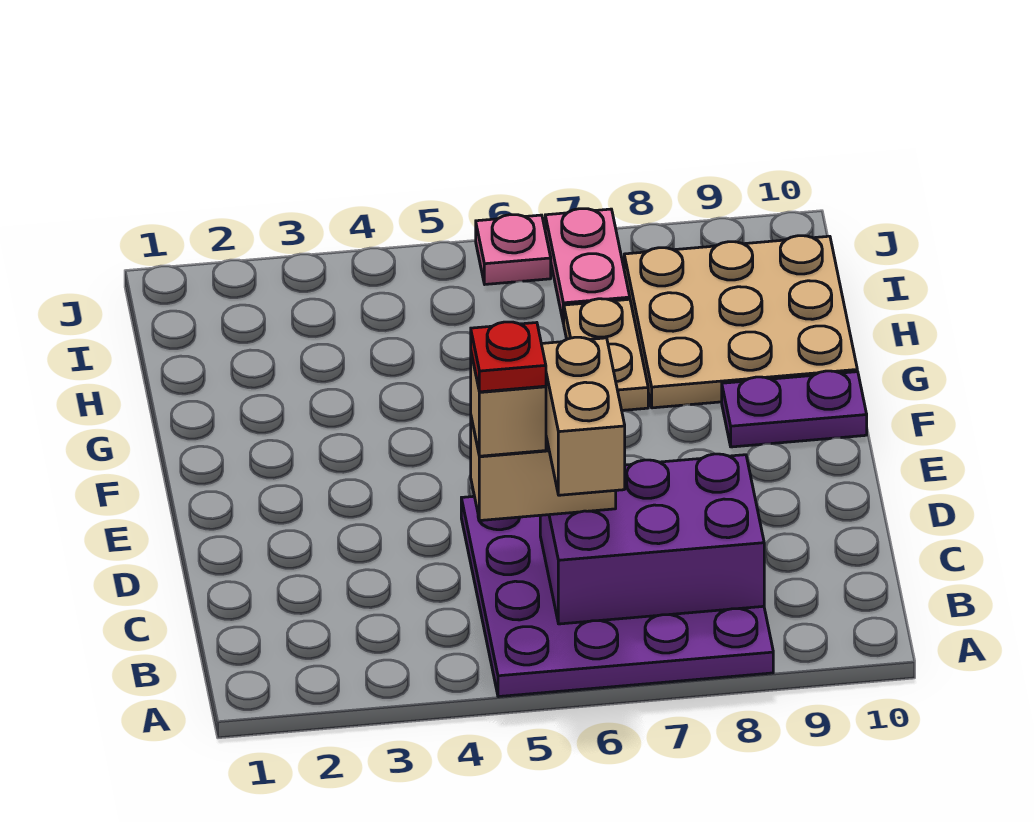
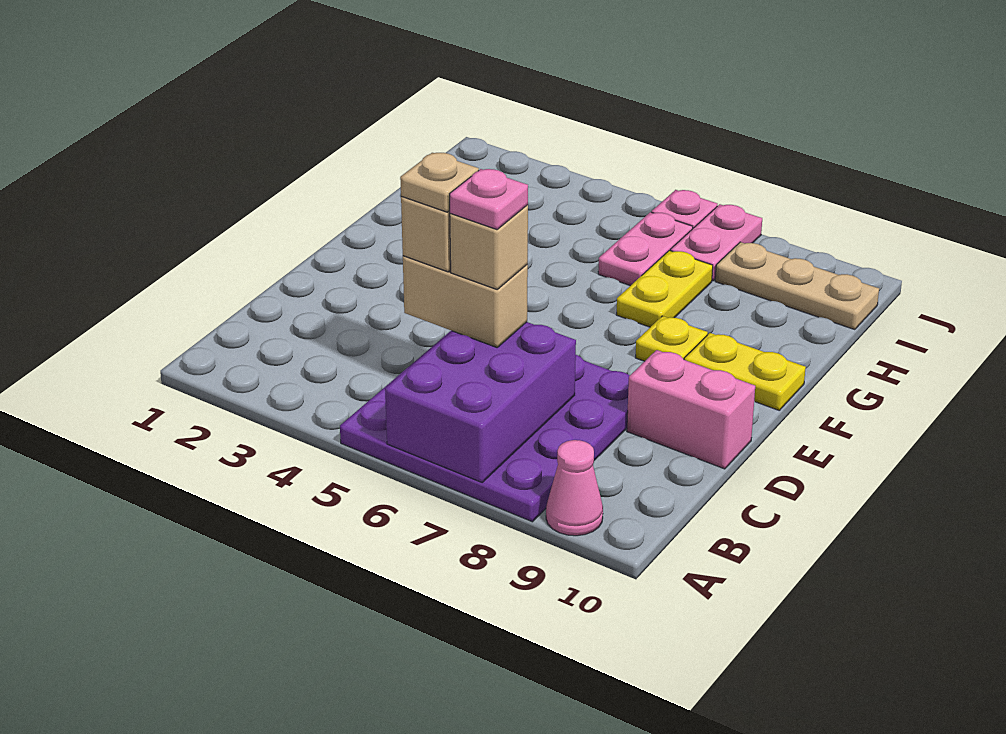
none -> pink cone A9 level 1
purple brick B6:C8 level 2 -> purple brick A6:C7 level 2
tan brick B6:C6 level 4 -> tan brick C6 level 4
red plate C5 level 5 -> tan plate C5 level 5
none -> pink plate C6 level 5
none -> pink brick D9:D10 level 1
none -> yellow plate F8 level 1
purple plate F9:F10 level 1 -> yellow plate F9:F10 level 1
tan plate G7:H7 level 1 -> yellow plate G7:H7 level 1
tan plate G8:I10 level 1 -> tan plate I8:I10 level 1
none -> pink plate H6:I6 level 1

